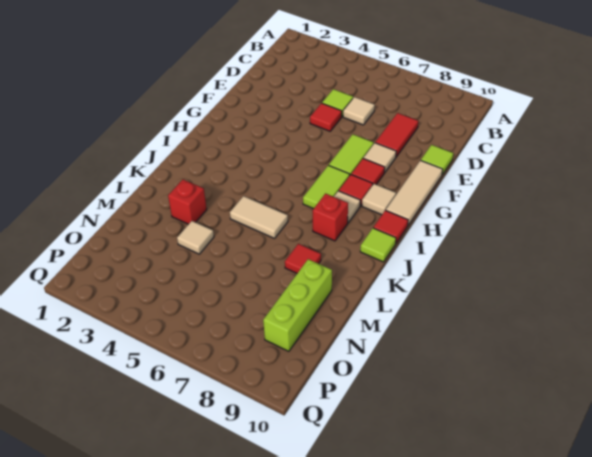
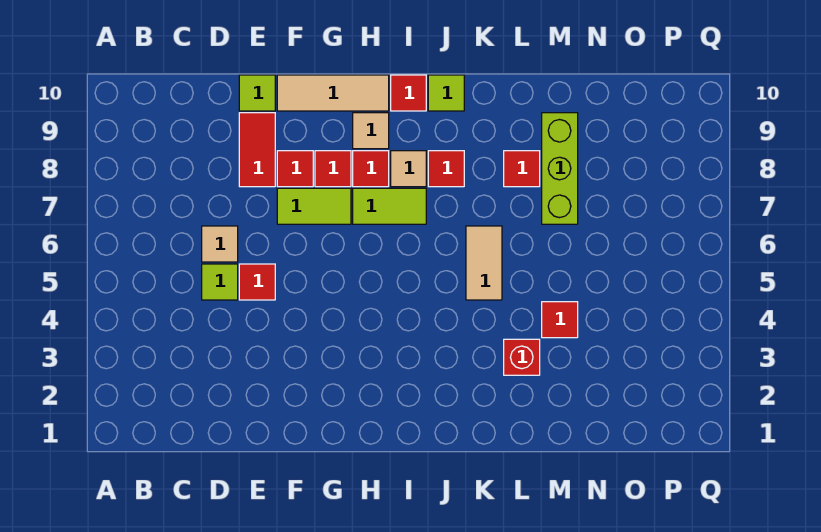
red tile D8:E8 level 1 -> red tile E8:E9 level 1
tan tile F8 level 1 -> red tile F8 level 1
red brick J8 level 1 -> red tile J8 level 1
tan tile M4 level 1 -> red tile M4 level 1
lime brick M9:O9 level 1 -> lime brick M7:M9 level 1

